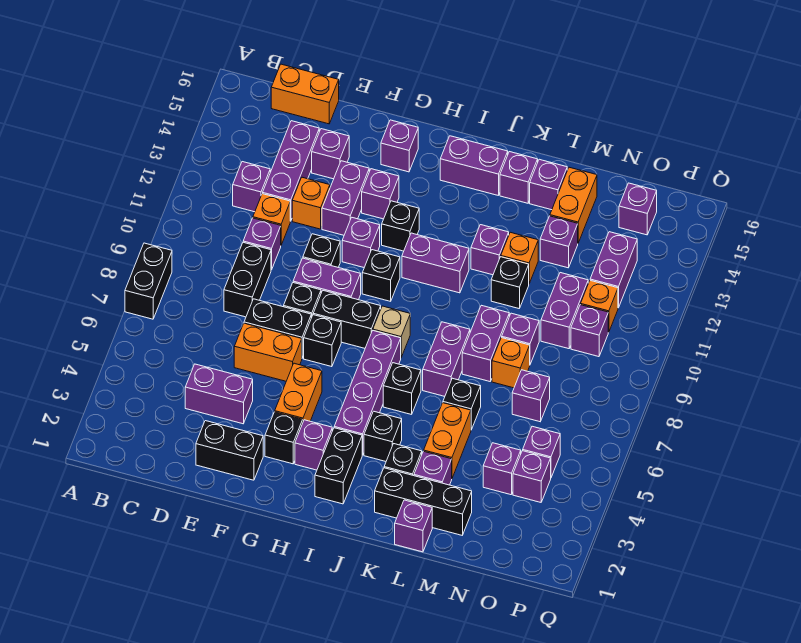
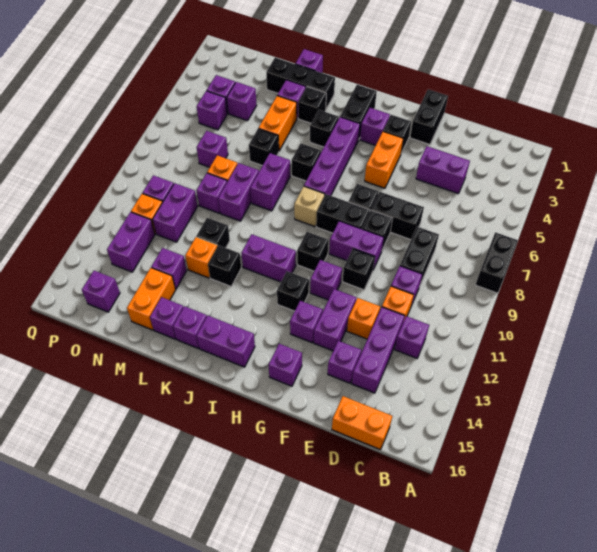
black brick E2:F2 level 1 -> black brick F1:F2 level 1
orange brick E6:F6 level 1 -> none
purple brick K12 level 1 -> black brick K12 level 1

